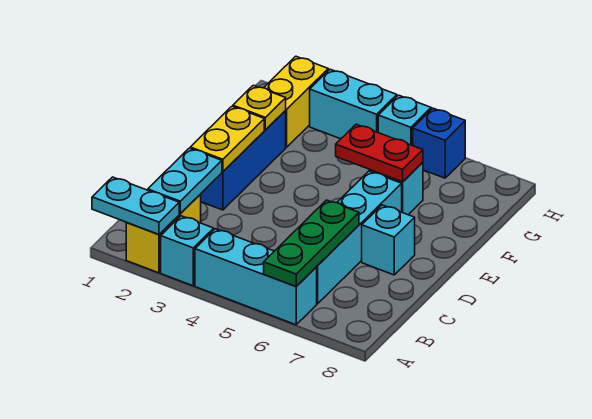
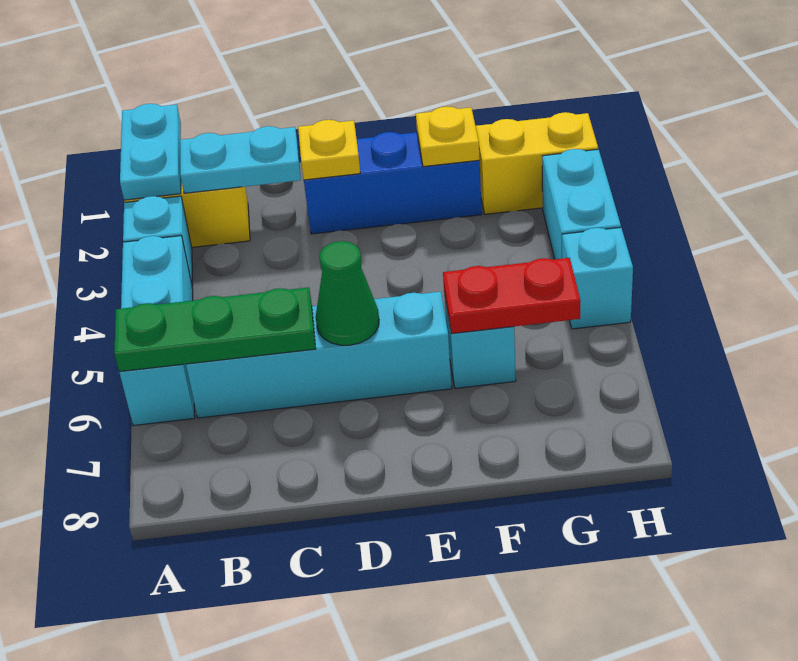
yellow plate D2:E2 level 2 -> yellow plate D2 level 2
none -> green cone D6 level 2
cyan brick D7 level 1 -> none
red plate F5:F6 level 2 -> red plate F6:G6 level 2
blue brick H6 level 1 -> none

